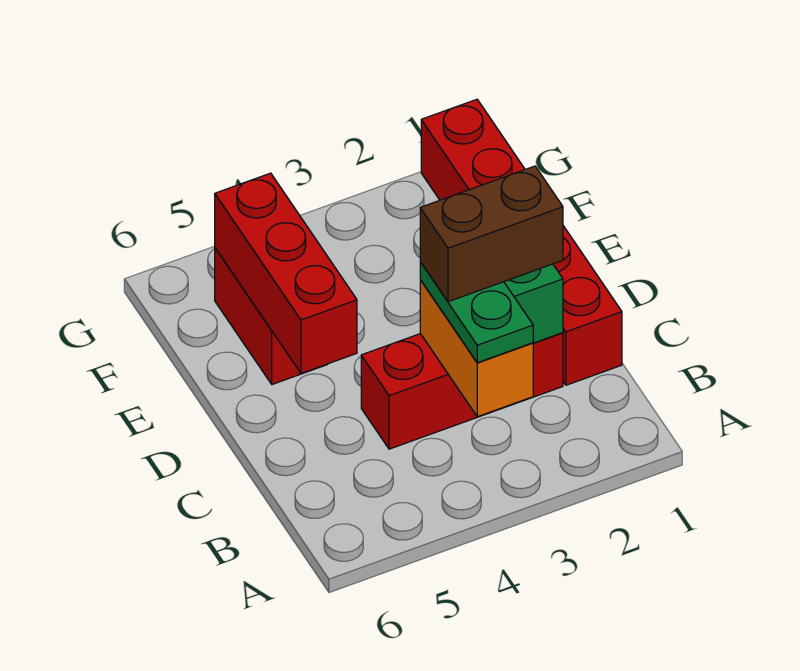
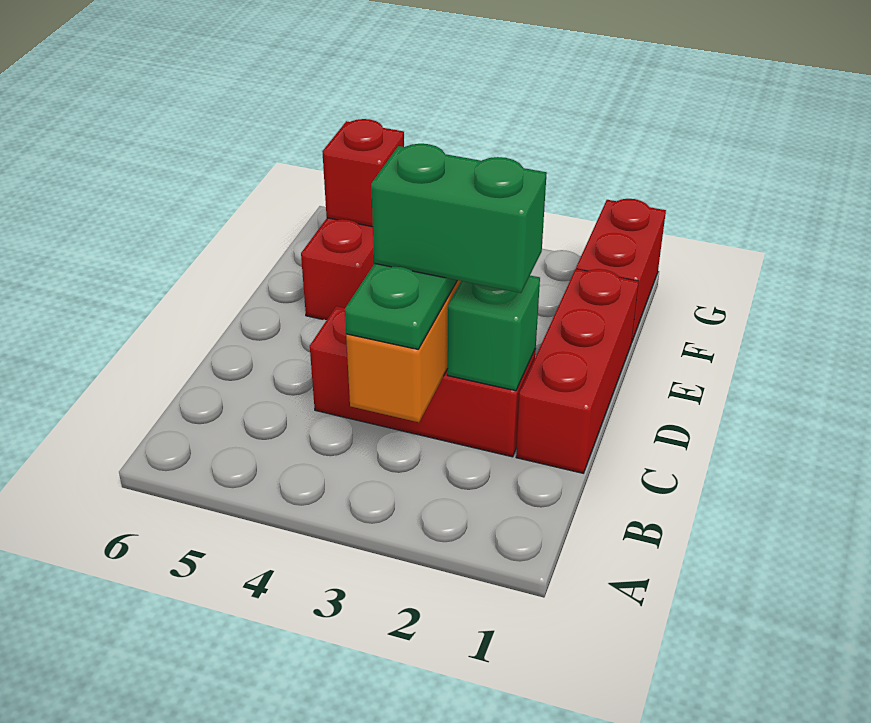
brown brick C2:C3 level 4 -> green brick C2:C3 level 4
red brick D5:F5 level 2 -> red brick F5 level 2

